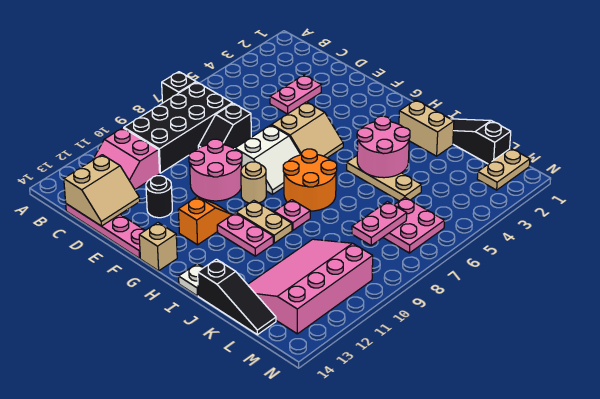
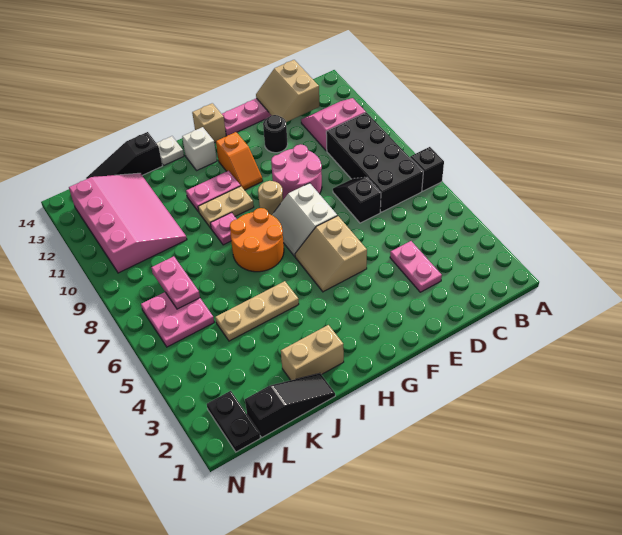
none -> white brick H13 level 1
pink round brick I4:J5 level 2 -> none
tan plate M1:M2 level 1 -> black plate M1:M2 level 1

